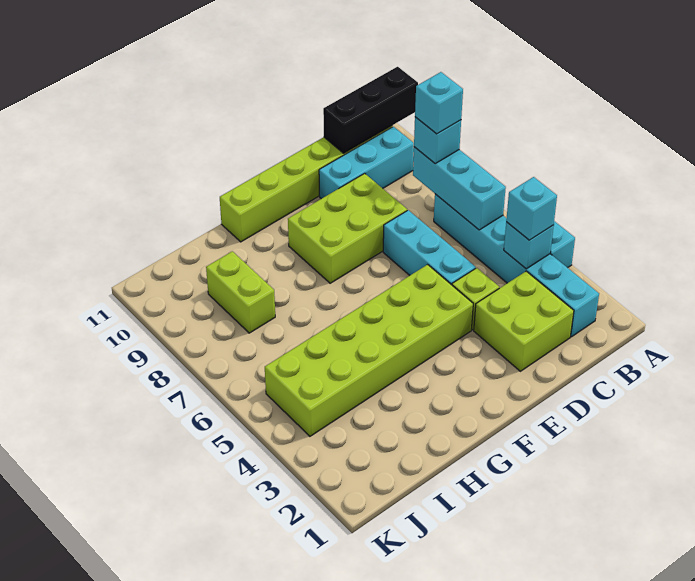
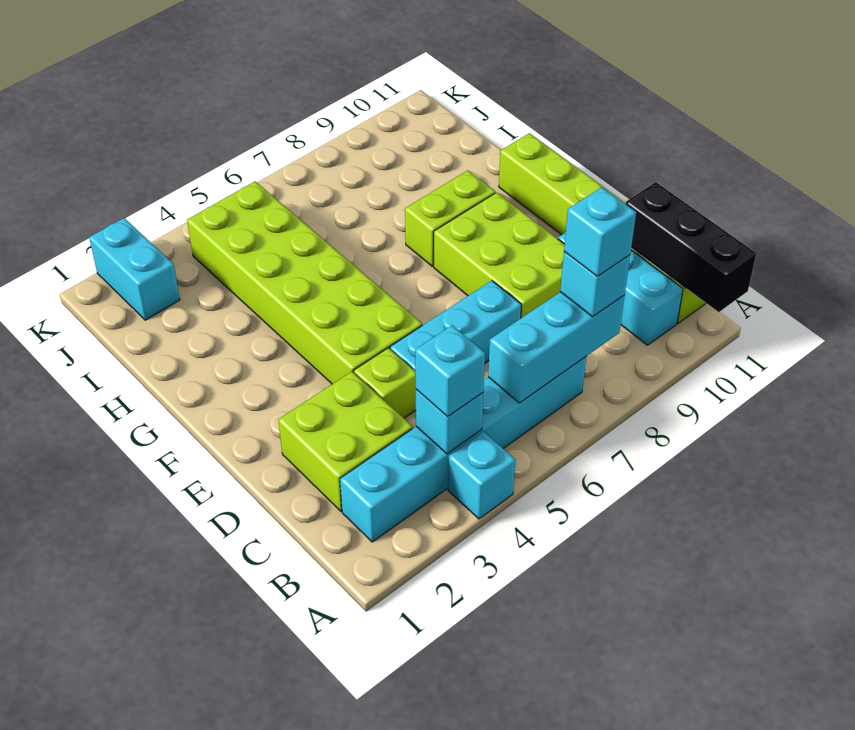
lime brick I8:I9 level 1 -> lime brick G8:G9 level 1
none -> cyan brick J2:K2 level 1

